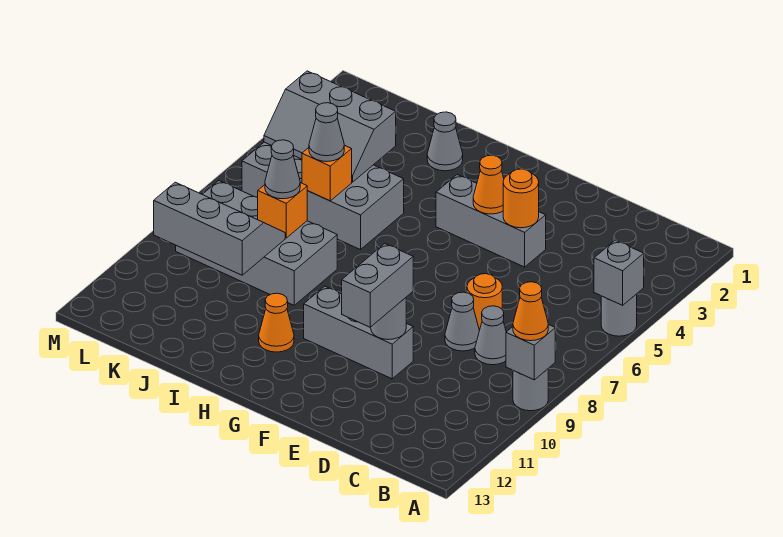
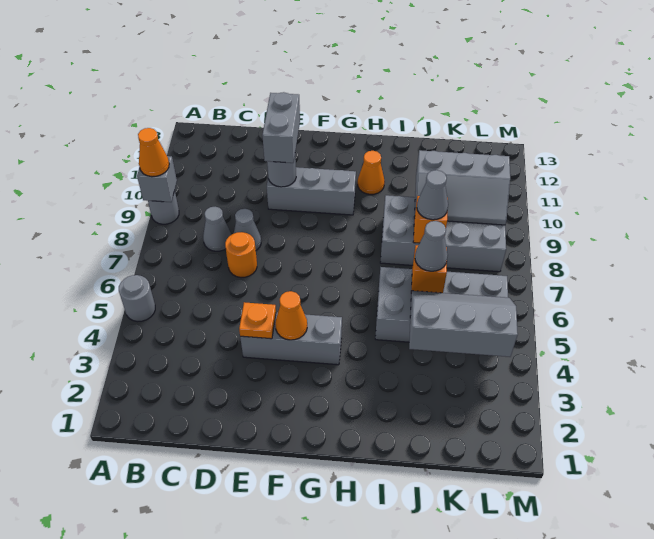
grey brick A5 level 2 -> none
orange round brick E4 level 2 -> orange plate E4 level 2
grey cone I2 level 1 -> none

